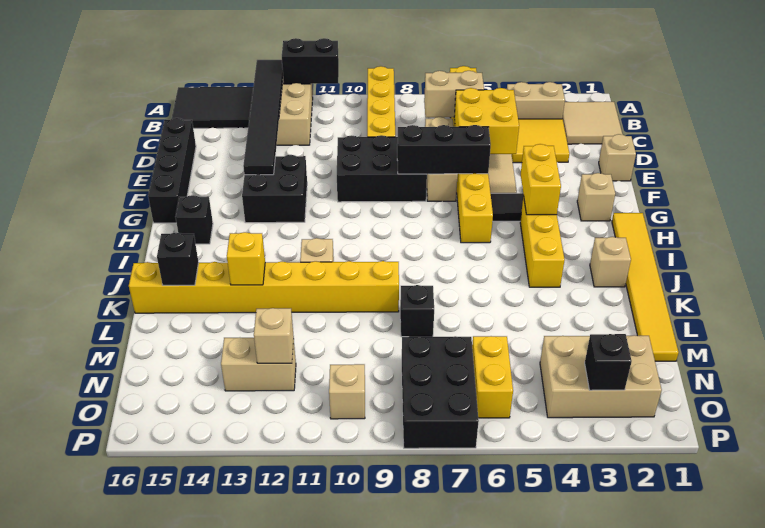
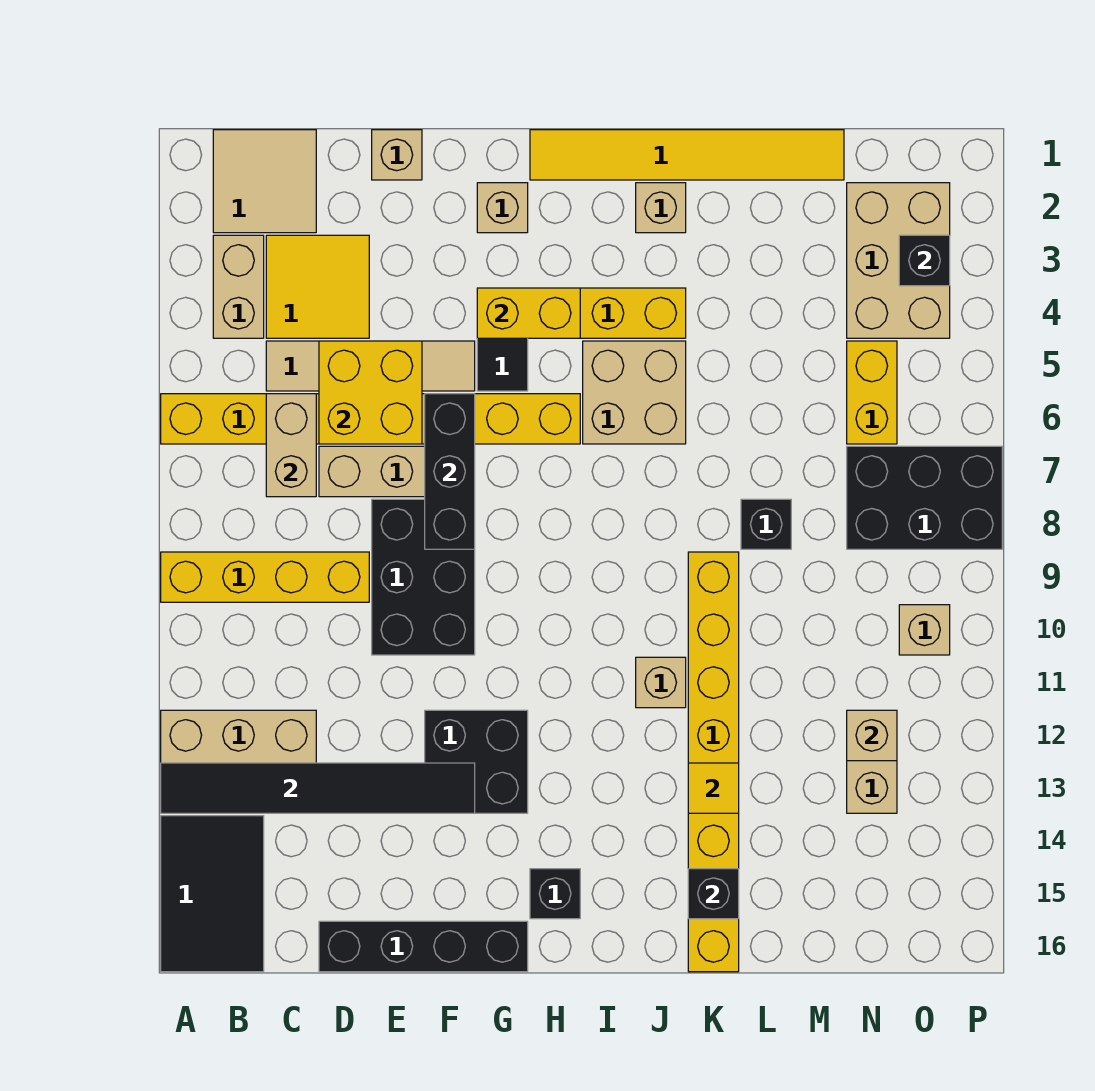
black brick A11:A12 level 2 -> none
none -> tan brick I5:J6 level 1
yellow brick K13 level 2 -> yellow tile K13 level 2
yellow brick N6:O6 level 1 -> yellow brick N5:N6 level 1

